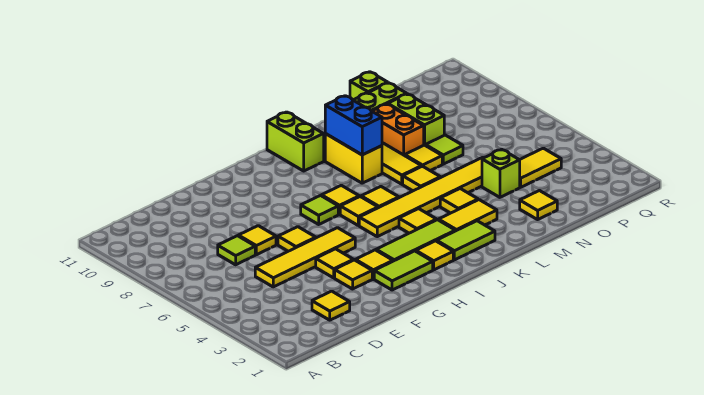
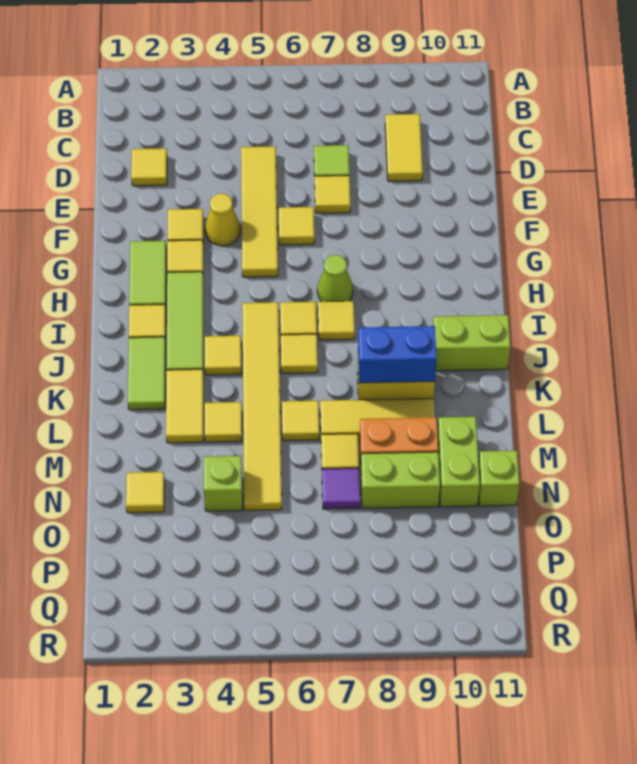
yellow tile F4 level 1 -> yellow cone F4 level 1
lime tile H7 level 1 -> lime cone H7 level 1
lime tile N7 level 1 -> purple tile N7 level 1
yellow tile O4:P4 level 1 -> yellow tile C9:D9 level 1

